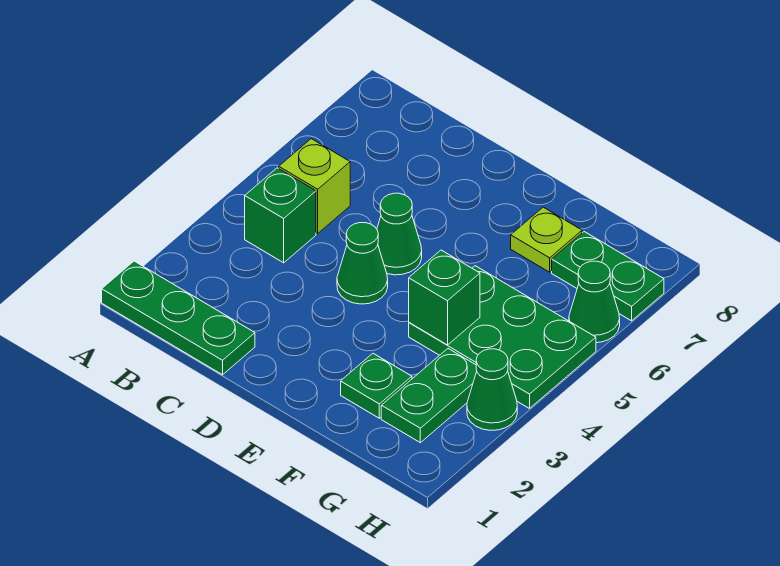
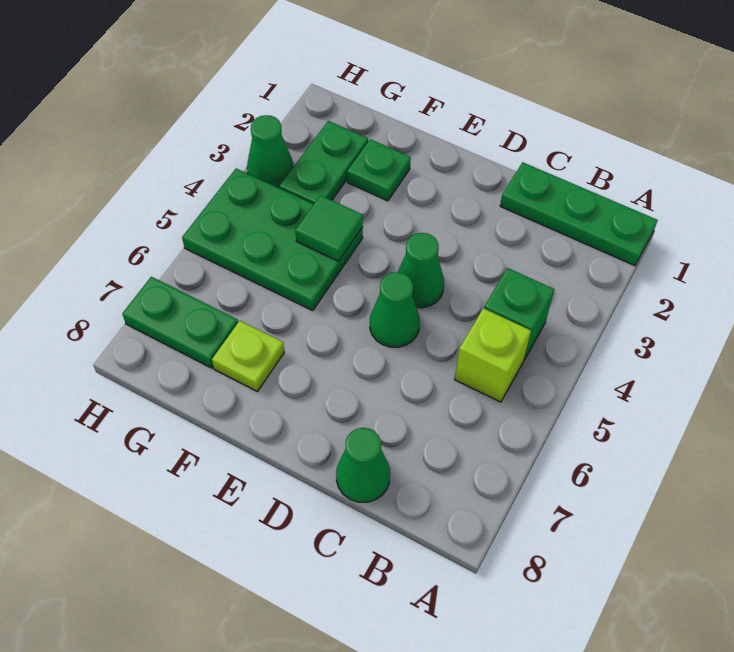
green brick F4 level 2 -> green tile F4 level 2
green cone H6 level 1 -> green cone C8 level 1

